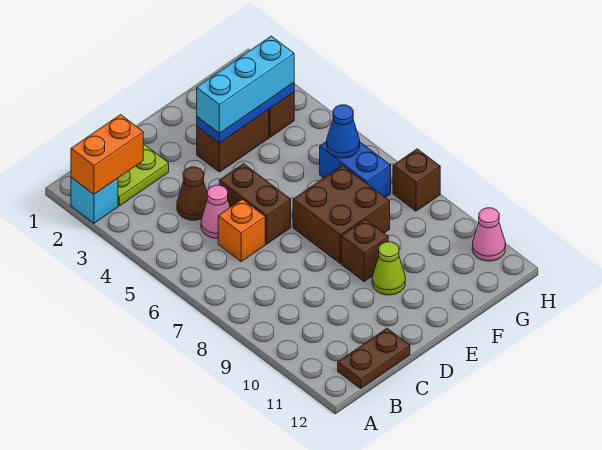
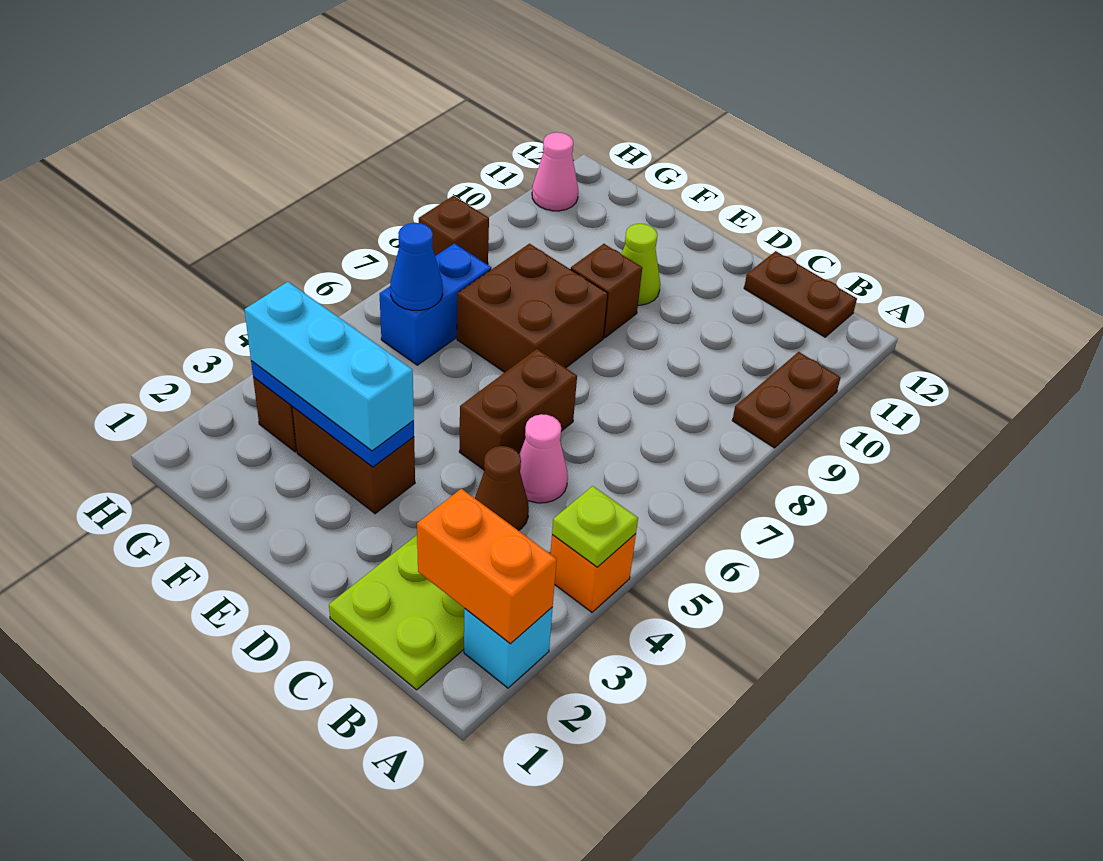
none -> lime plate A4 level 2
none -> brown plate A9:A10 level 1
orange brick C6 level 1 -> orange brick A4 level 1

